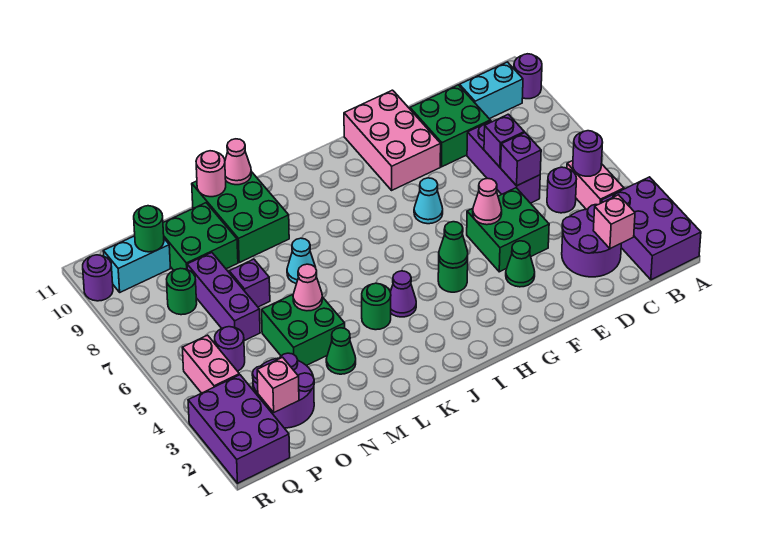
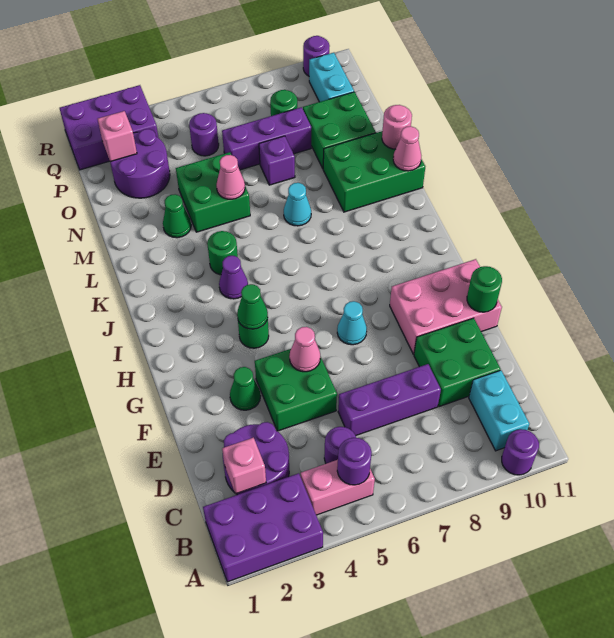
purple brick D6 level 2 -> none
purple brick D7 level 2 -> none
green round brick P10 level 2 -> green round brick F11 level 2
pink brick Q4:Q5 level 1 -> none

